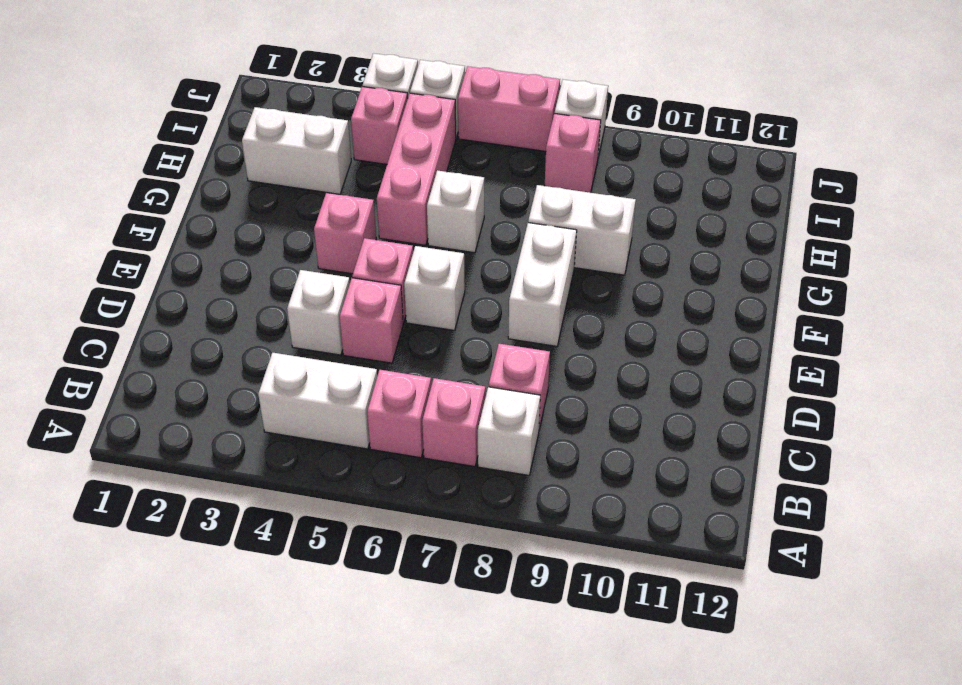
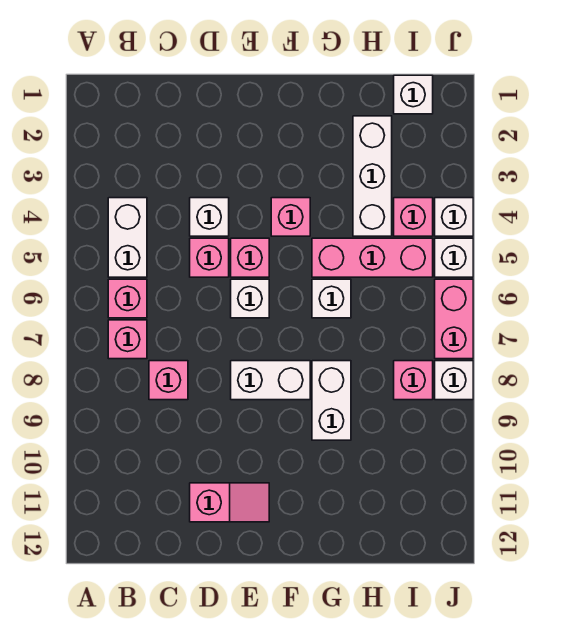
white brick B8 level 1 -> white brick I1 level 1
none -> pink slope D11:E11 level 1 top D
white brick H2:H3 level 1 -> white brick H2:H4 level 1

